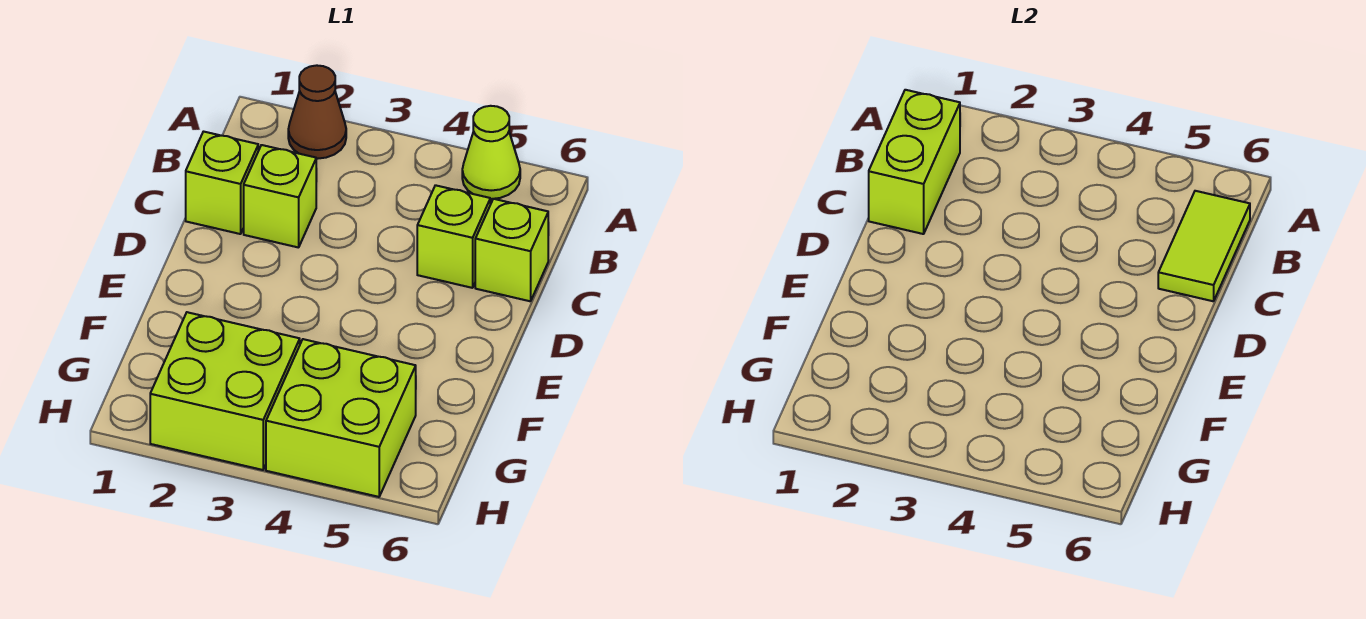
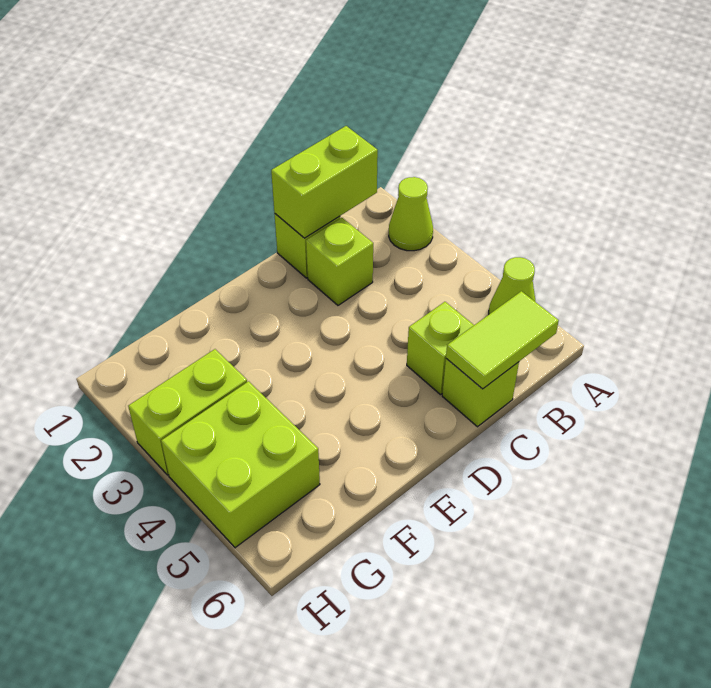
brown cone A2 level 1 -> lime cone A2 level 1
lime brick G2:H3 level 1 -> lime brick G3:H3 level 1

